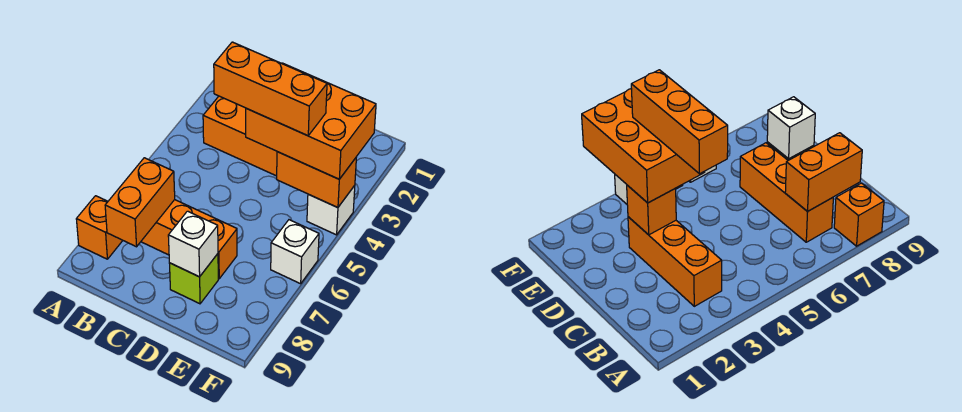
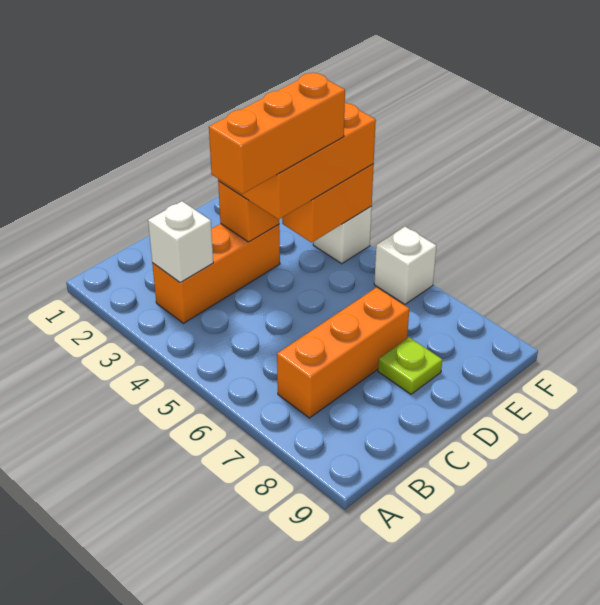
orange brick A8 level 1 -> none
orange brick B7:B8 level 2 -> none
lime brick D8 level 1 -> lime plate D8 level 1
white brick D8 level 2 -> white brick B3 level 2

